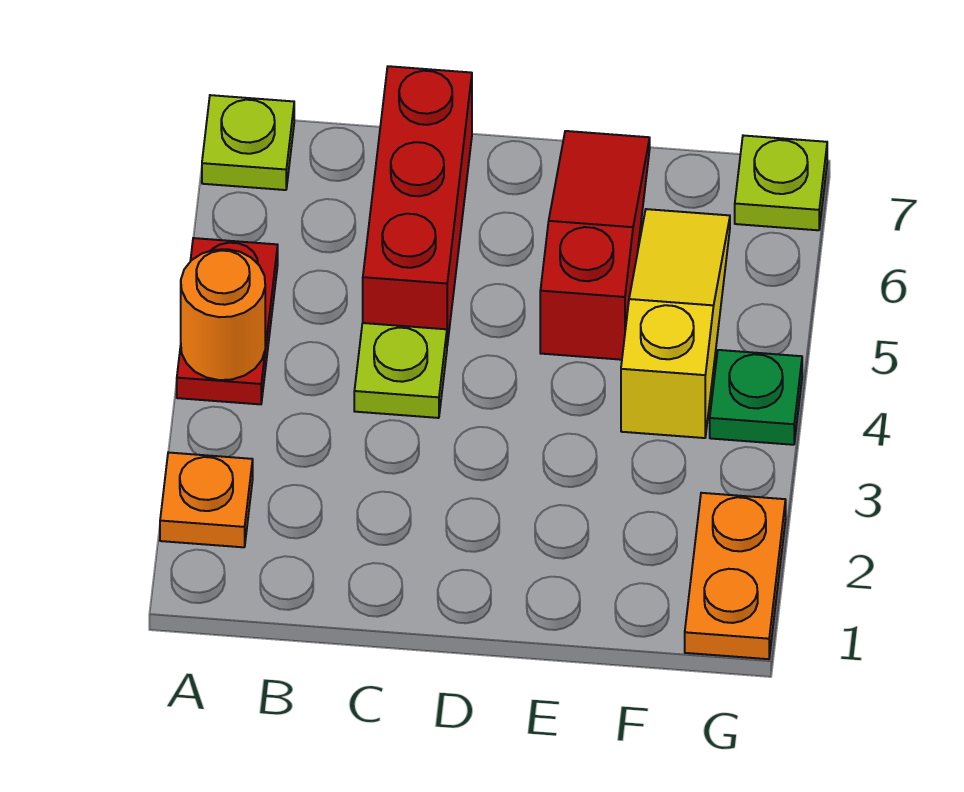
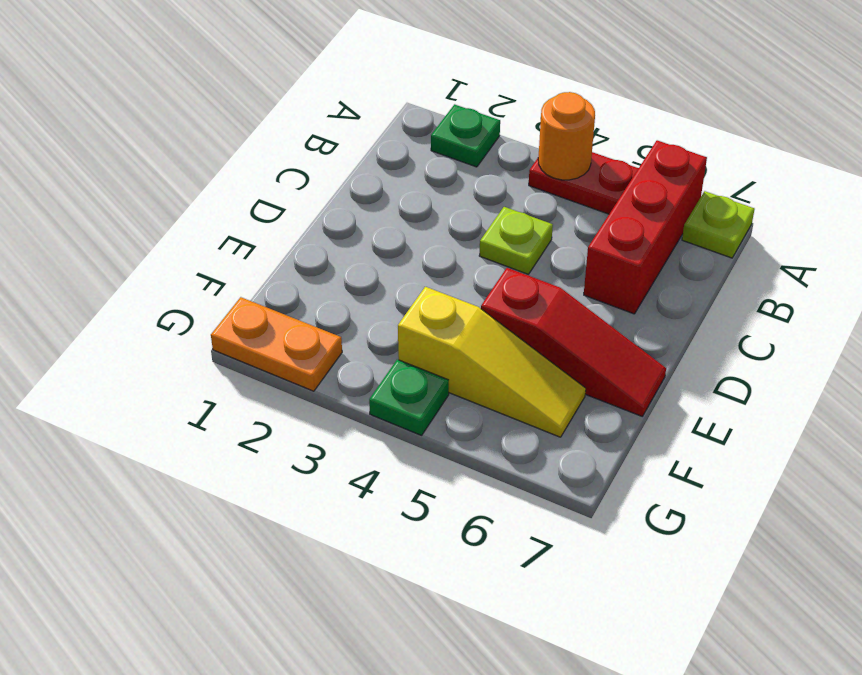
orange plate A2 level 1 -> green plate A2 level 1
red brick C5:C7 level 1 -> red brick A6:C6 level 1
lime plate G7 level 1 -> none

